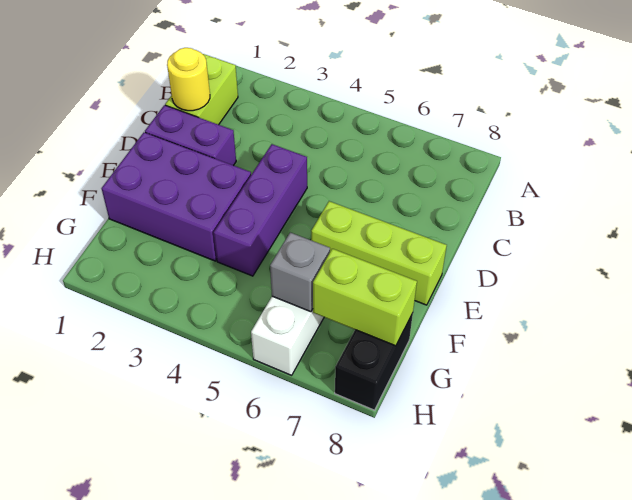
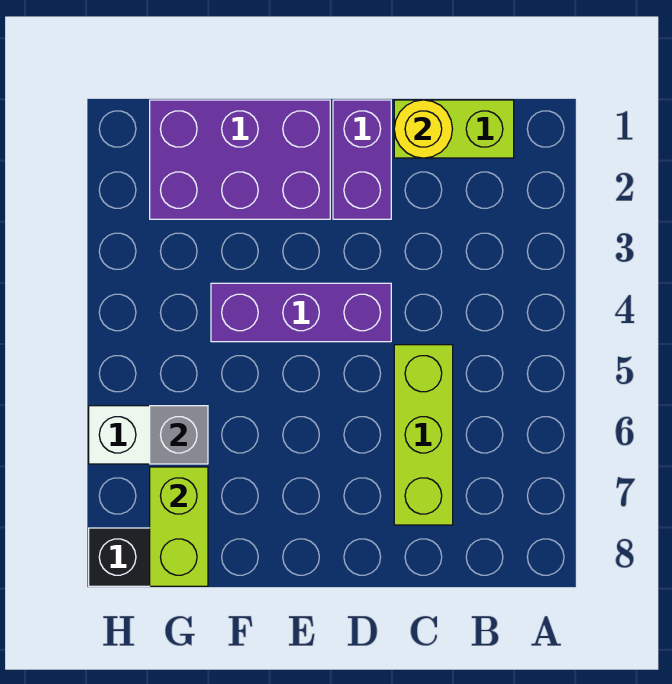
purple brick E1:F3 level 1 -> purple brick E1:G2 level 1
lime brick E6:E8 level 1 -> lime brick C5:C7 level 1

